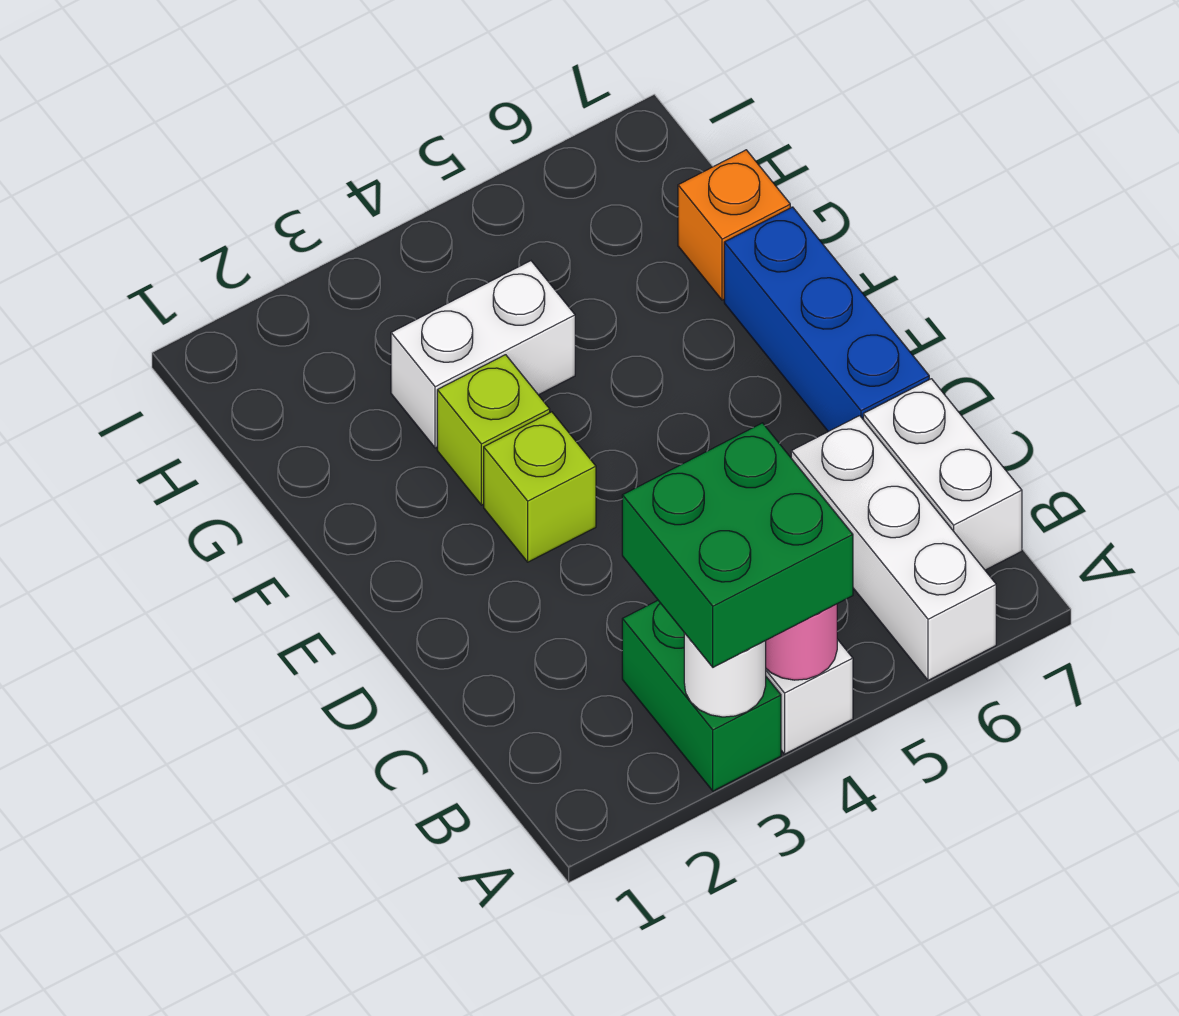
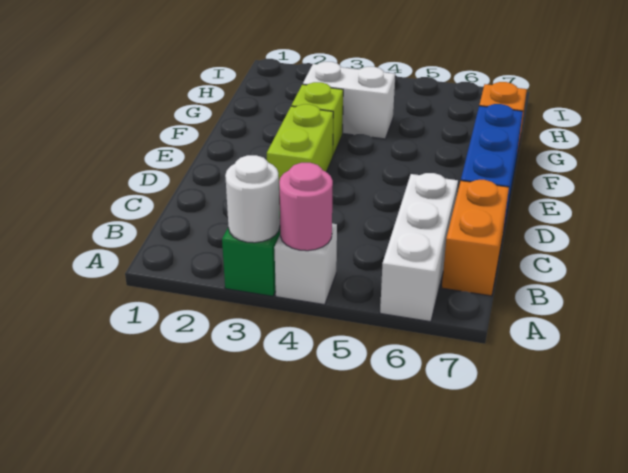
green brick A3:B4 level 3 -> none
white brick B7:C7 level 1 -> orange brick B7:C7 level 1
lime brick E3 level 1 -> lime brick D3:E3 level 1

